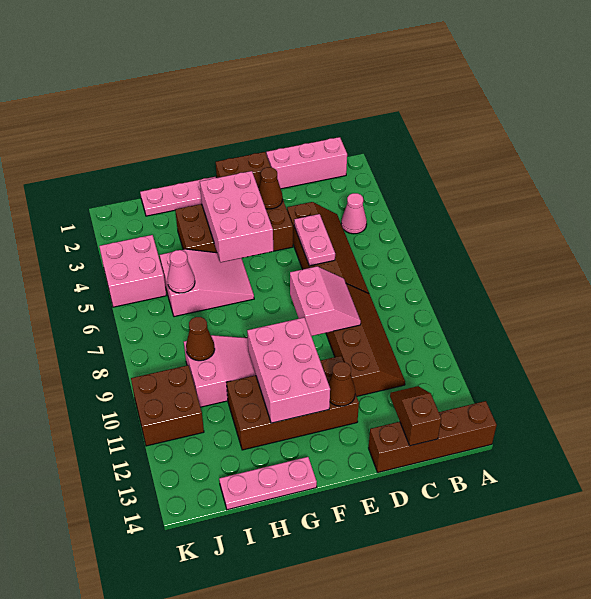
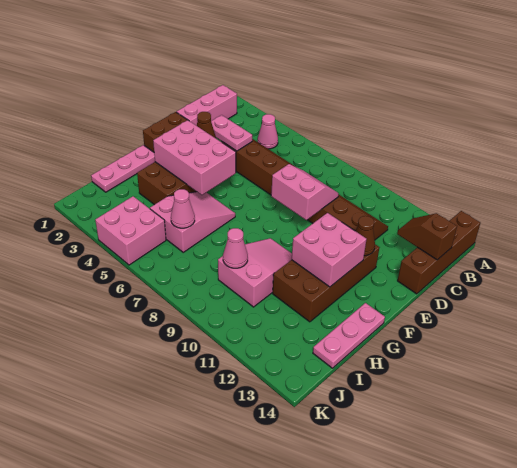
pink plate D5:D6 level 2 -> pink plate D3:D4 level 2
pink brick F10:G12 level 2 -> pink brick F11:G12 level 2
brown cone I9 level 2 -> pink cone I9 level 2
brown brick J10:K11 level 1 -> none

